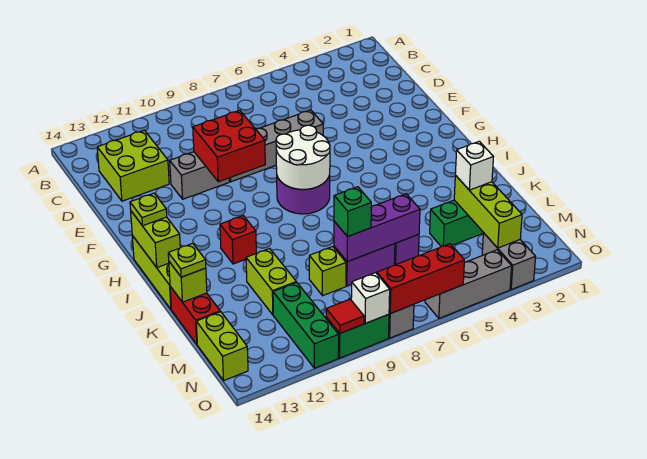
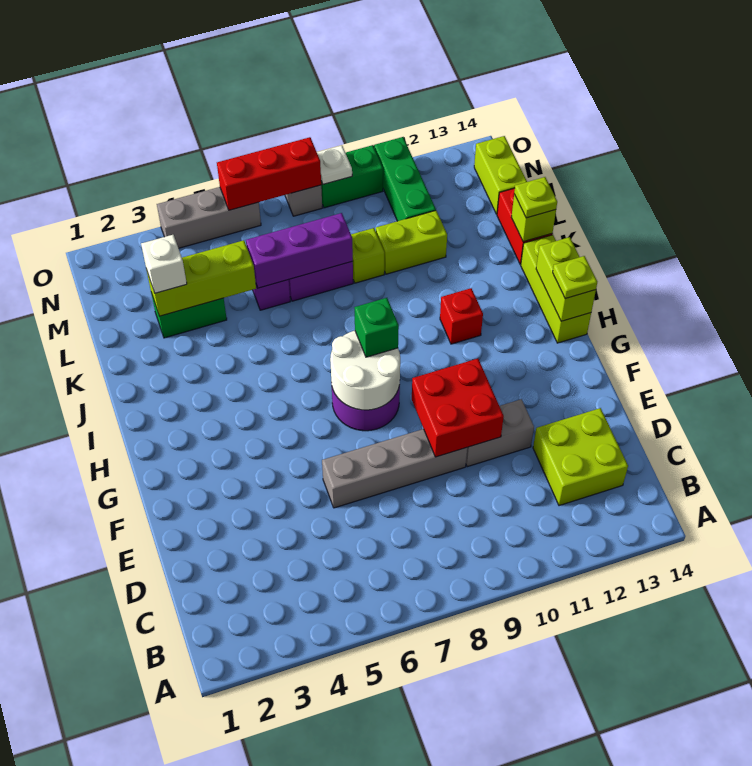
lime brick K11:L11 level 1 -> lime brick L10:L11 level 1
lime brick L3:N3 level 2 -> lime brick L3:L5 level 2
green brick L8 level 3 -> green brick H8 level 3
grey brick N3:O3 level 1 -> none
white brick O9 level 2 -> white plate O9 level 2
red tile O10 level 2 -> none

